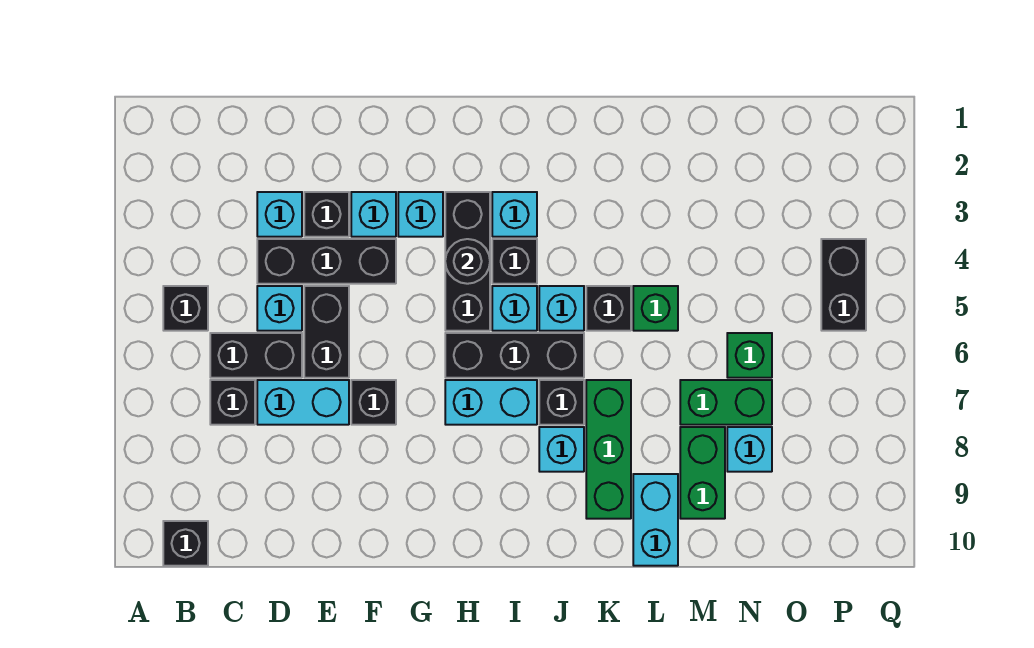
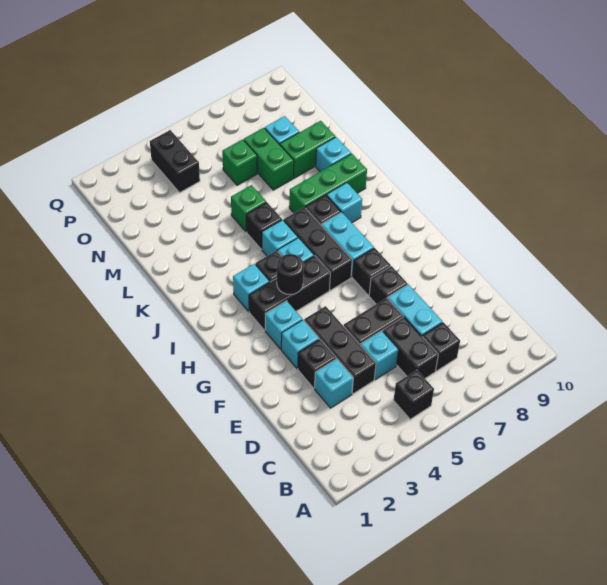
black brick B10 level 1 -> black brick G7 level 1
cyan brick L9:L10 level 1 -> cyan brick L9 level 1
black brick P4:P5 level 1 -> black brick O4:P4 level 1

